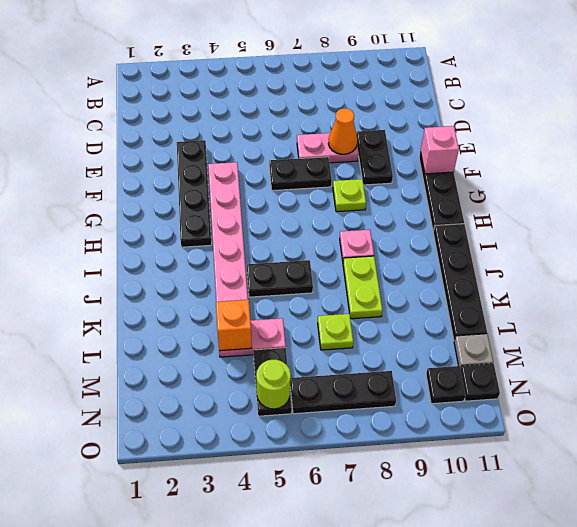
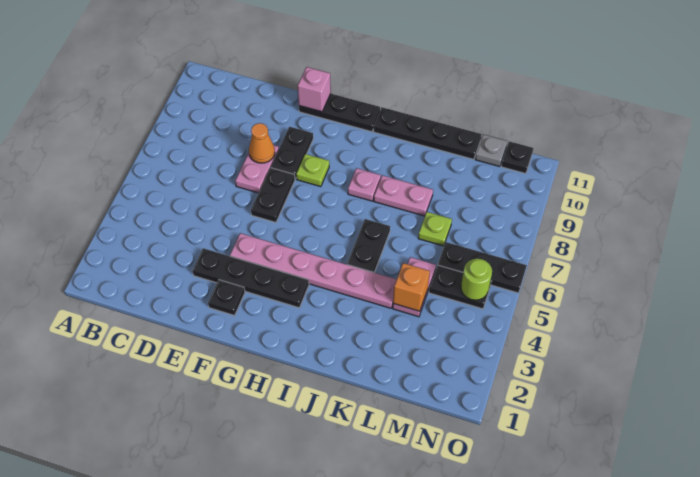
black plate E9:F9 level 1 -> black plate F8:F9 level 1
lime plate J8:K8 level 1 -> pink plate J8:K8 level 1
black plate N6:N8 level 1 -> black plate M6:O6 level 1
black plate N10 level 1 -> black plate F2 level 1

